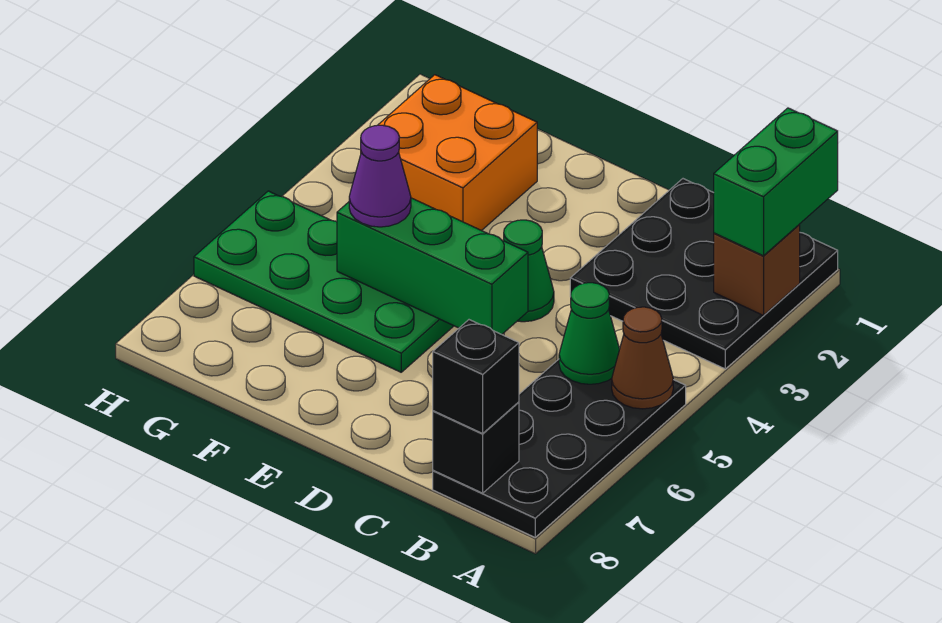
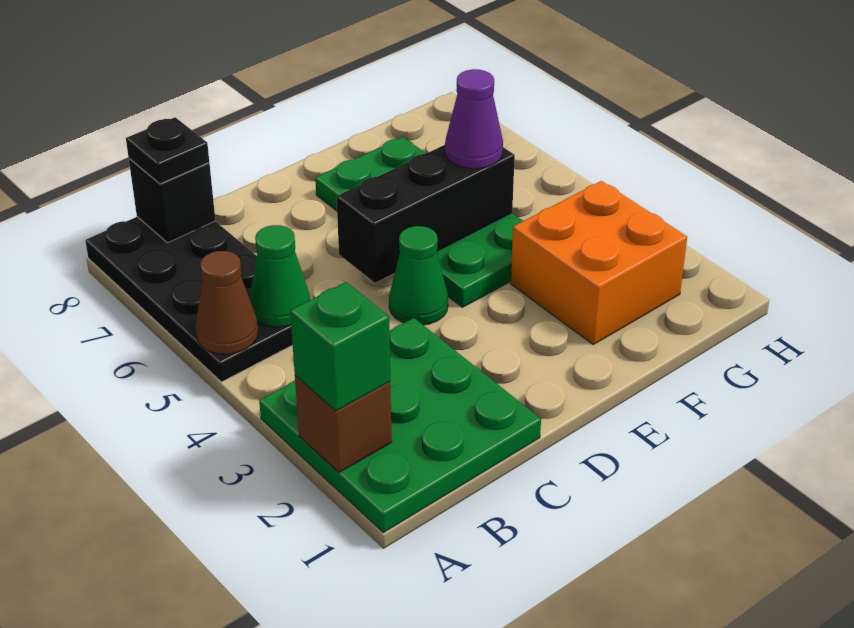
black plate A1:C3 level 1 -> green plate A1:C3 level 1
green brick A1:A2 level 3 -> green brick A2 level 3
black brick B8 level 3 -> black plate B8 level 3
green brick D5:F5 level 2 -> black brick D5:F5 level 2
green plate E5:H6 level 1 -> green plate E4:F7 level 1

